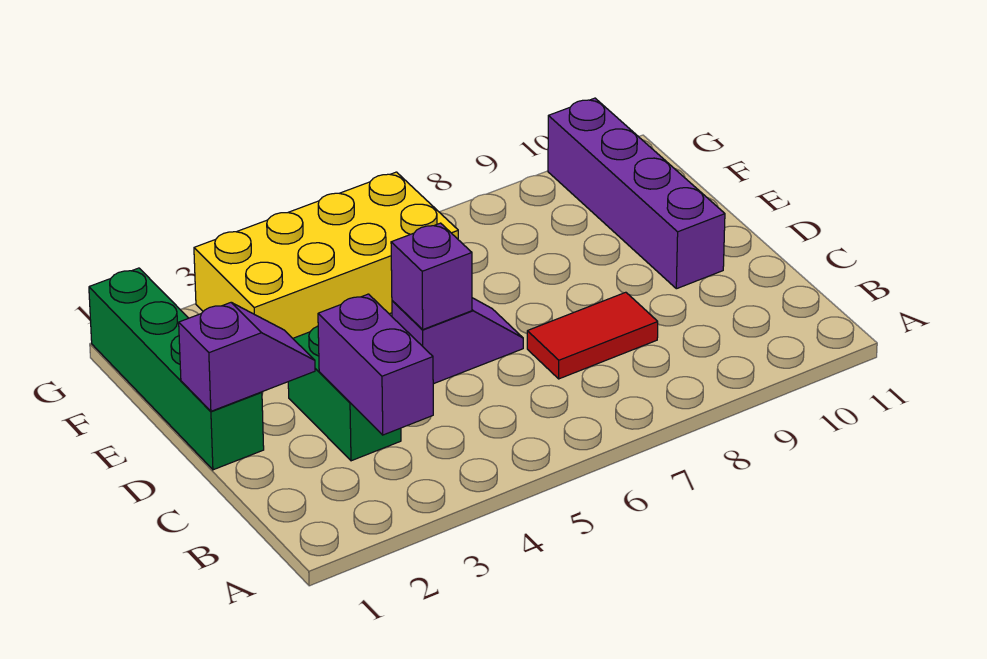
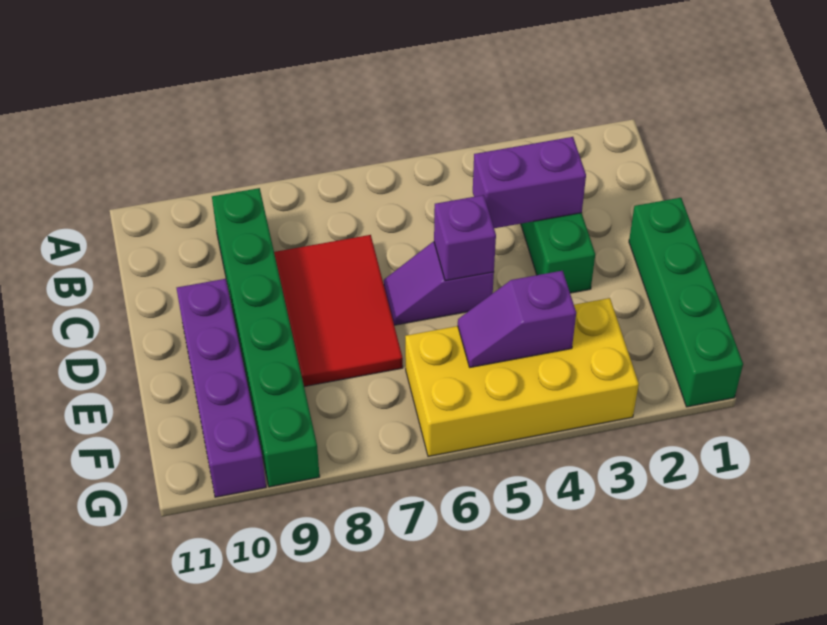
purple brick B3:C3 level 2 -> purple brick C3:C4 level 2
none -> green brick B9:G9 level 1
red tile C7:C8 level 1 -> red tile C7:E8 level 1
purple slope D1:D2 level 2 top 1 -> purple slope F4:F5 level 2 top 4

